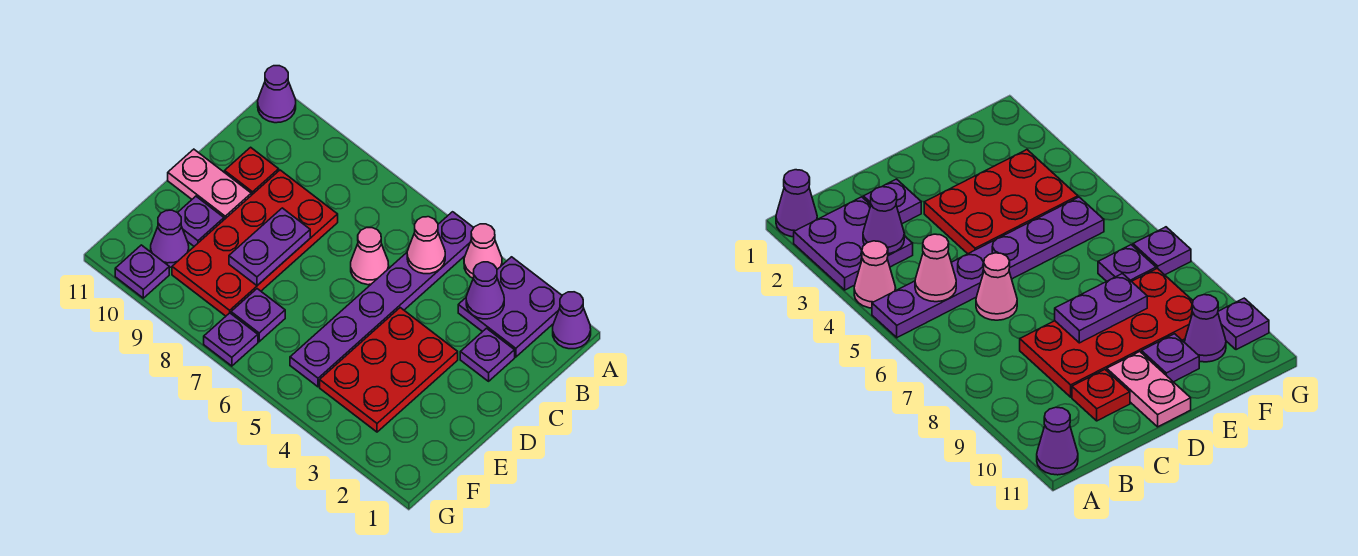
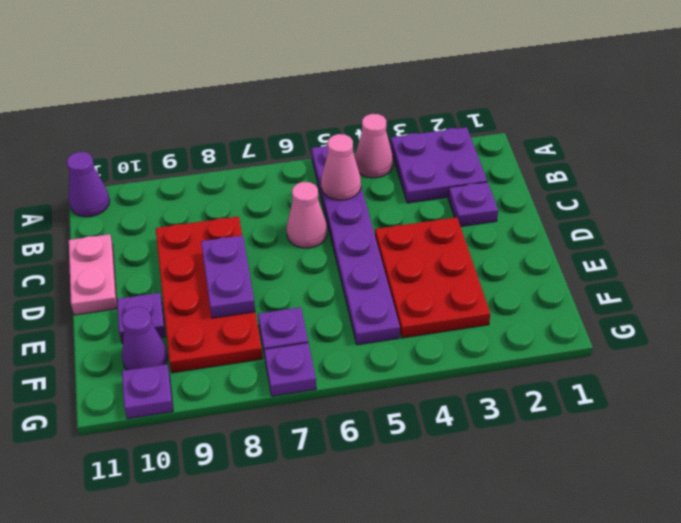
purple cone A1 level 1 -> none
purple cone B3 level 2 -> none
red plate C10 level 1 -> none
pink plate D10:D11 level 1 -> pink plate C11:D11 level 1

